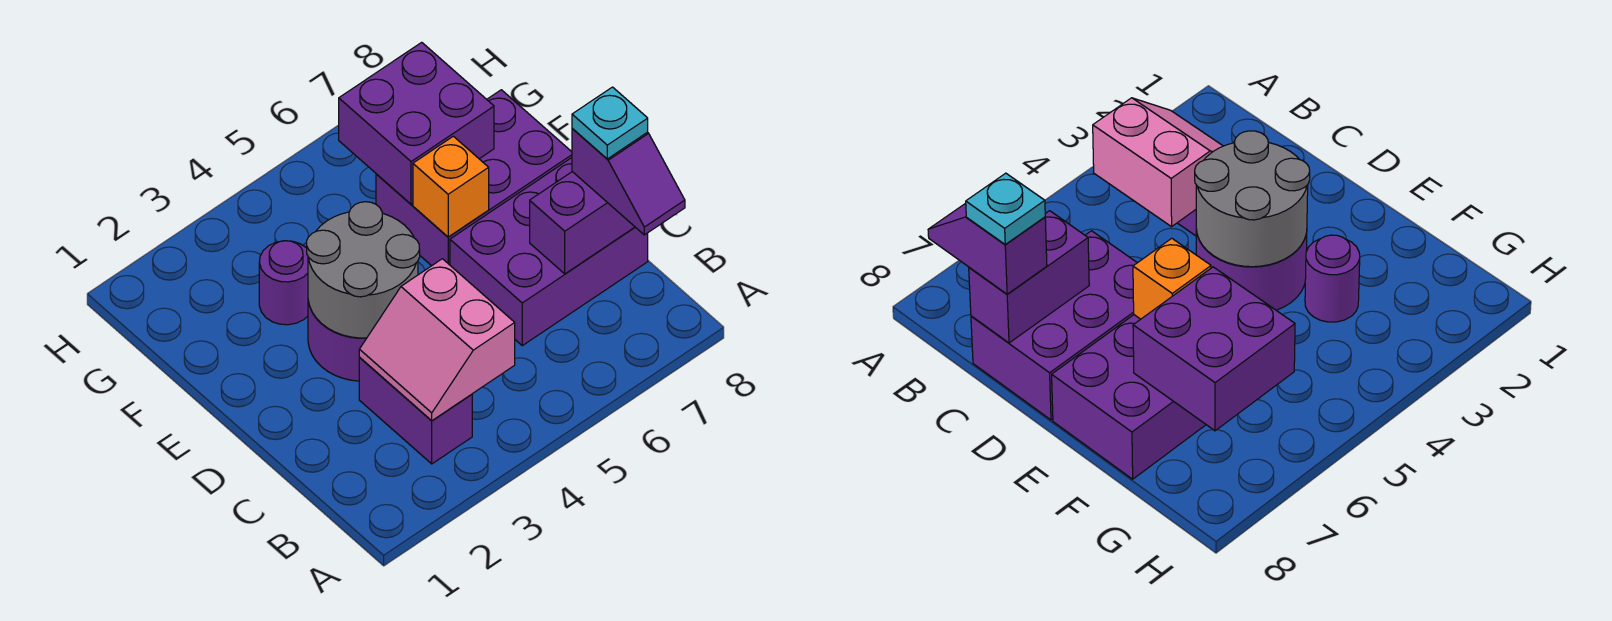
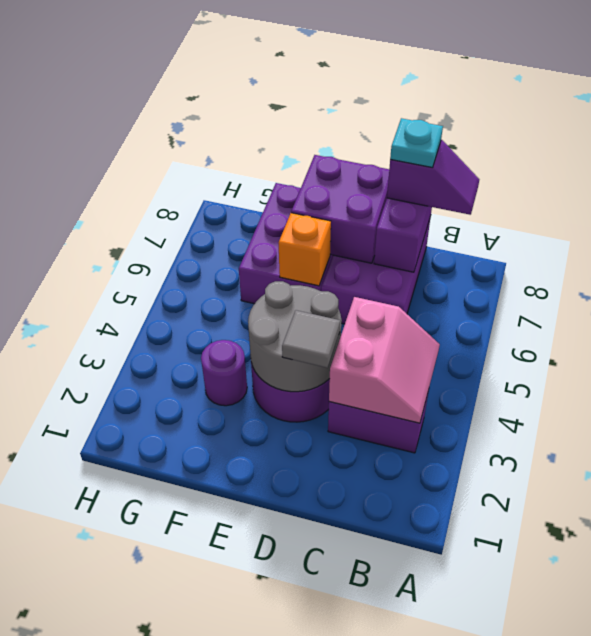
pink slope B3:C4 level 2 top 4 -> pink slope B3:C4 level 2 top C
none -> grey tile D3 level 3
purple brick F6:G7 level 2 -> purple brick D7:E8 level 2

